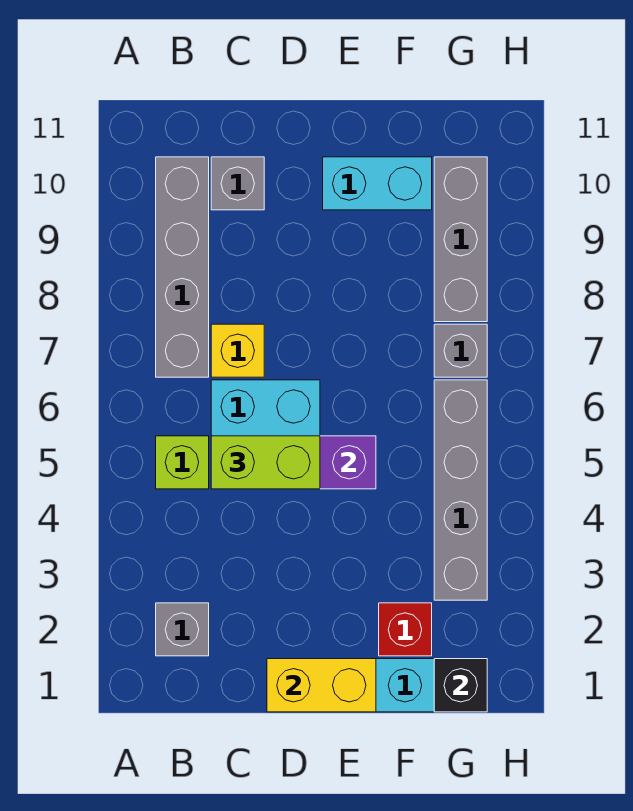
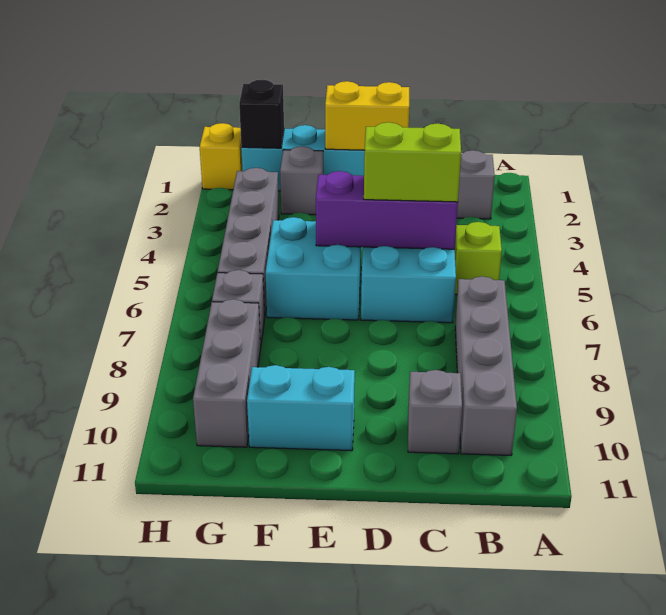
yellow brick C7 level 1 -> yellow brick H1 level 1
none -> cyan brick E5:F6 level 1
red brick F2 level 1 -> grey brick F2 level 1

